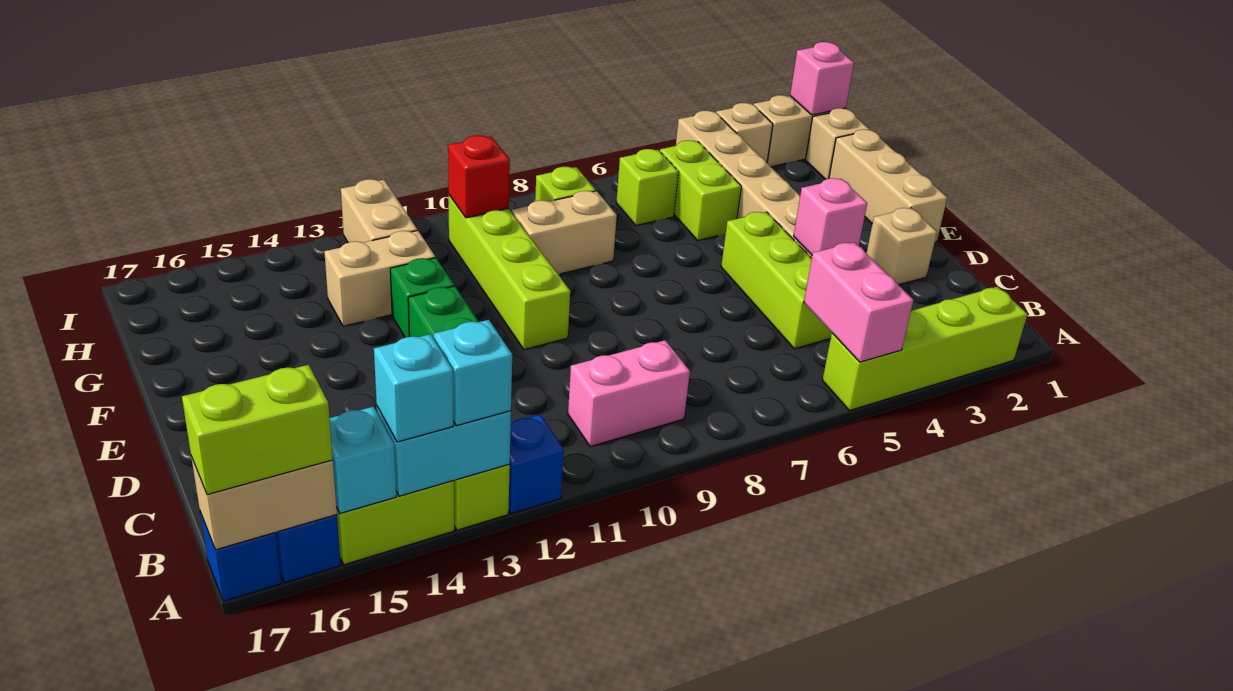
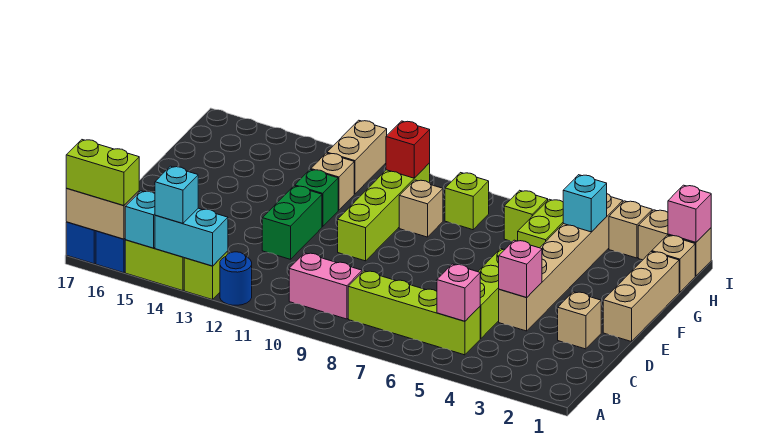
lime brick A2:A5 level 1 -> lime brick B5:B8 level 1
pink brick A5:B5 level 2 -> pink brick B5 level 2
blue brick A12 level 1 -> blue round brick A12 level 1
cyan brick A13 level 3 -> cyan brick H4 level 2
tan brick G8:G9 level 1 -> tan brick G9 level 1
tan brick G12:G13 level 1 -> tan brick G12 level 1

